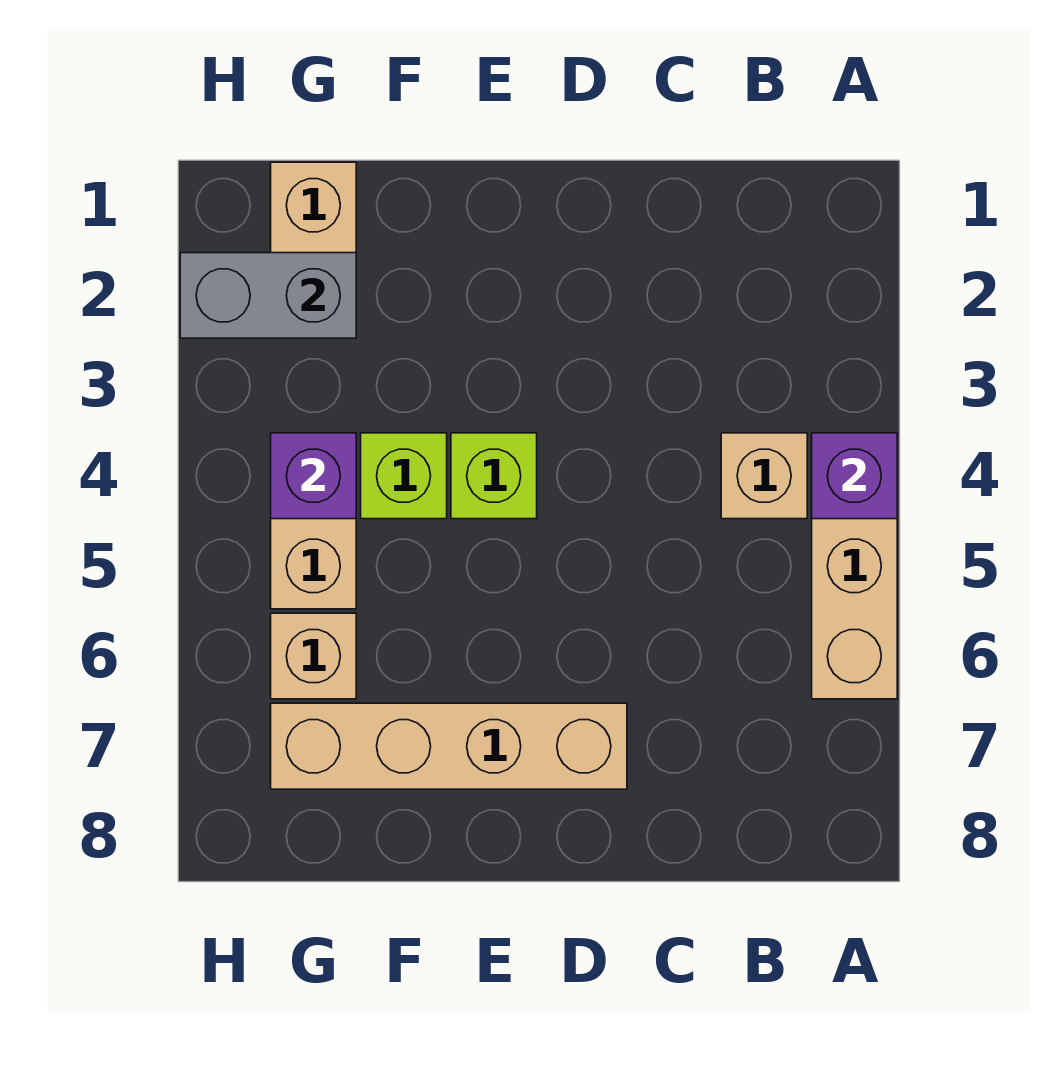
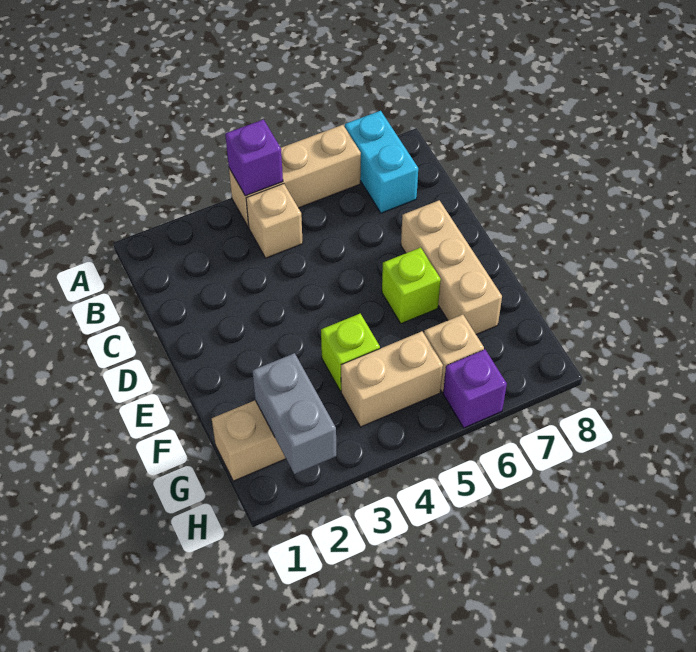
none -> cyan brick A7:B7 level 1
tan brick D7:G7 level 1 -> tan brick D7:F7 level 1
lime brick E4 level 1 -> lime brick E6 level 1
purple brick G4 level 2 -> purple brick H6 level 1

